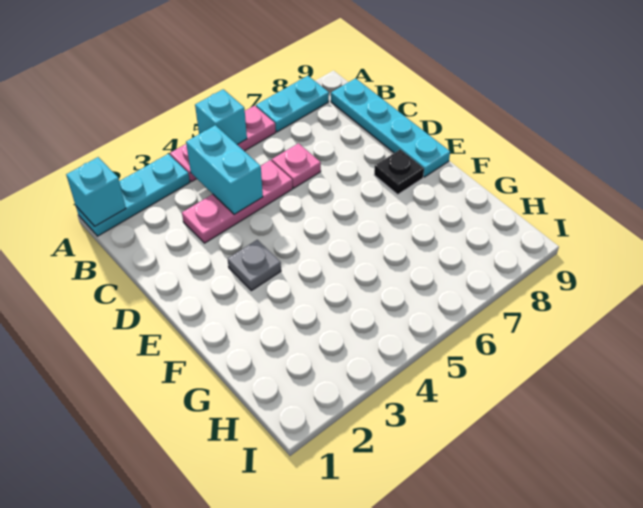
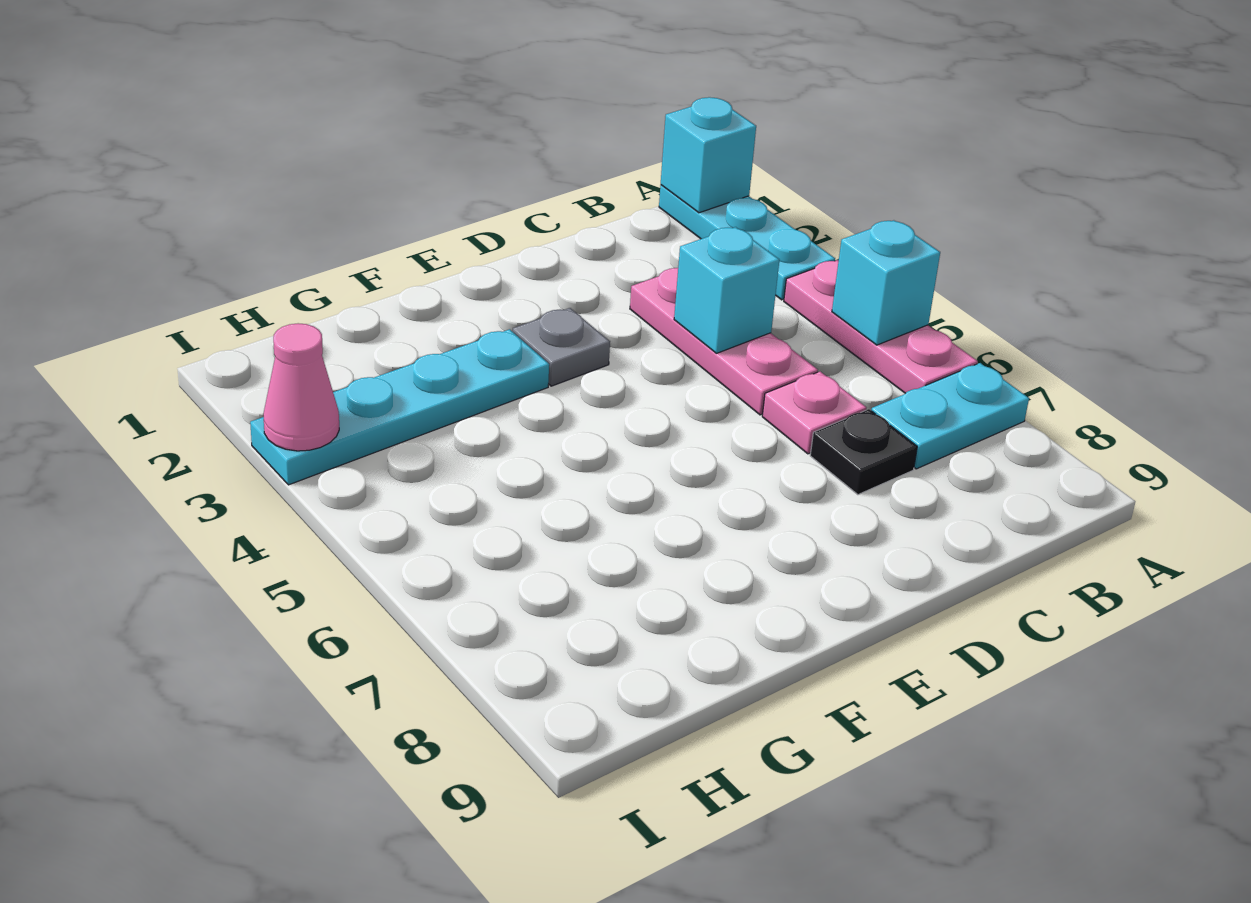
cyan plate A7:A8 level 1 -> cyan plate A7:B7 level 1
cyan brick B4:C4 level 2 -> cyan brick C4 level 2
cyan plate B9:E9 level 1 -> cyan plate F3:I3 level 1
black plate E8 level 1 -> black plate C7 level 1
none -> pink cone I3 level 2

